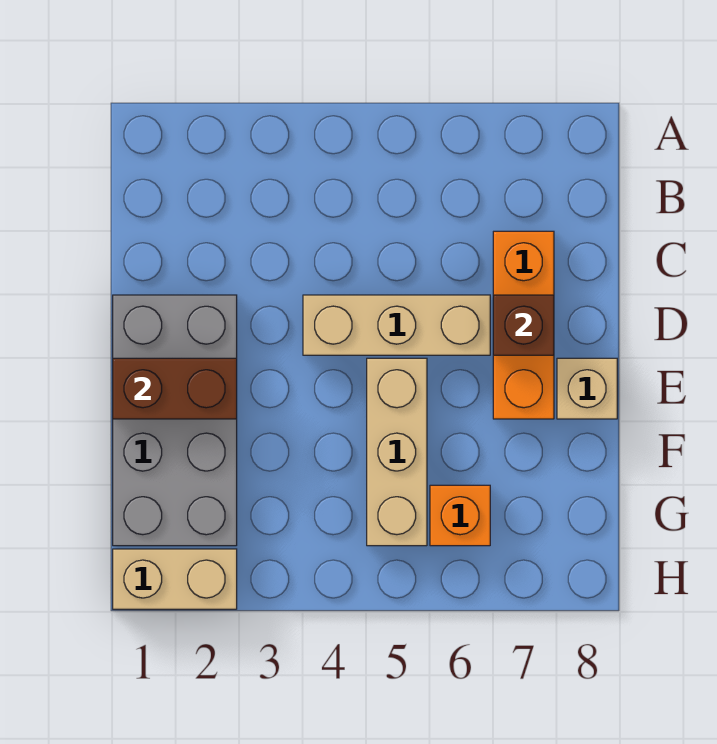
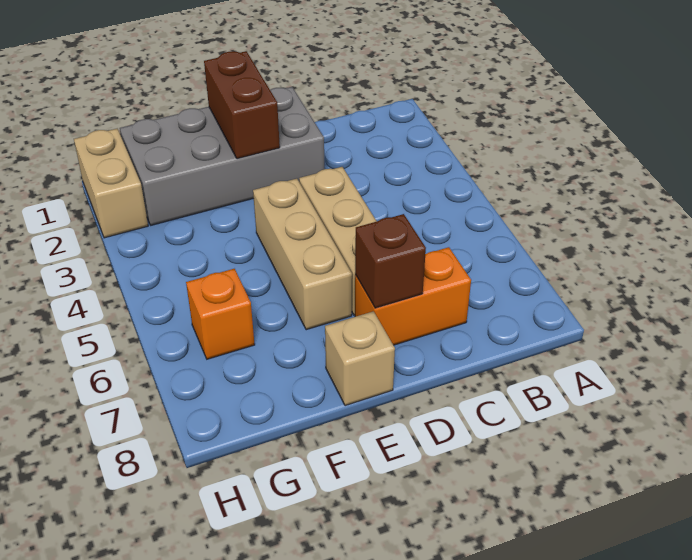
orange brick C7:E7 level 1 -> orange brick C7:D7 level 1
tan brick E5:G5 level 1 -> tan brick E4:E6 level 1

